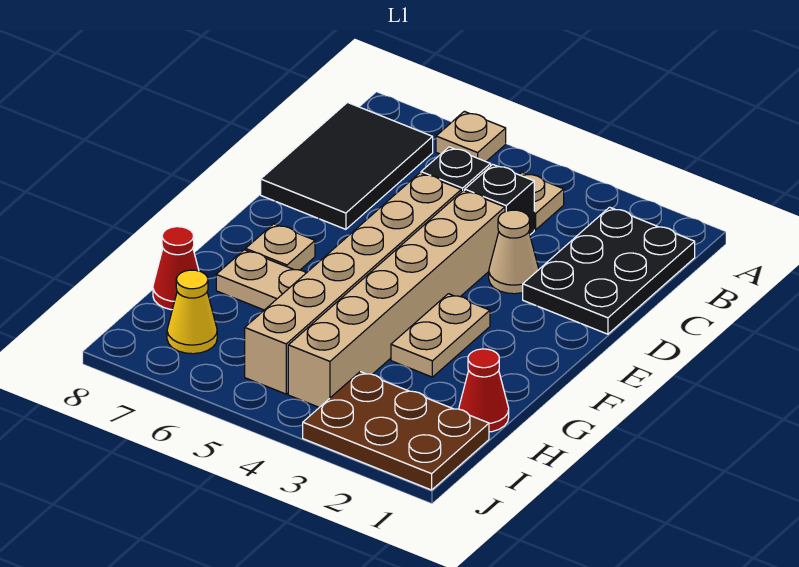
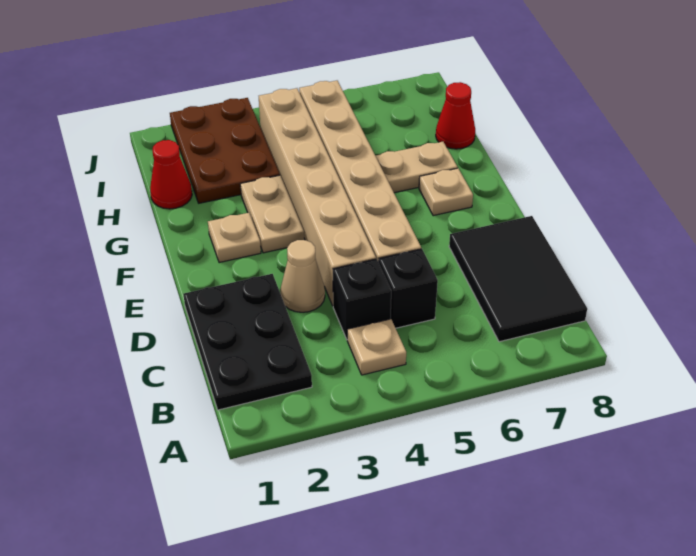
tan plate A6 level 1 -> tan plate F2 level 1
brown plate I1:J3 level 1 -> brown plate H2:J3 level 1
yellow cone I7 level 1 -> none

